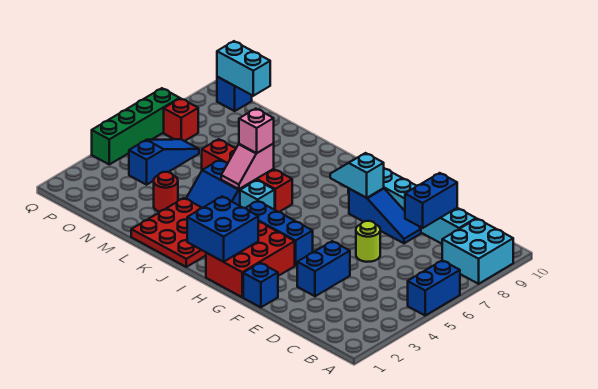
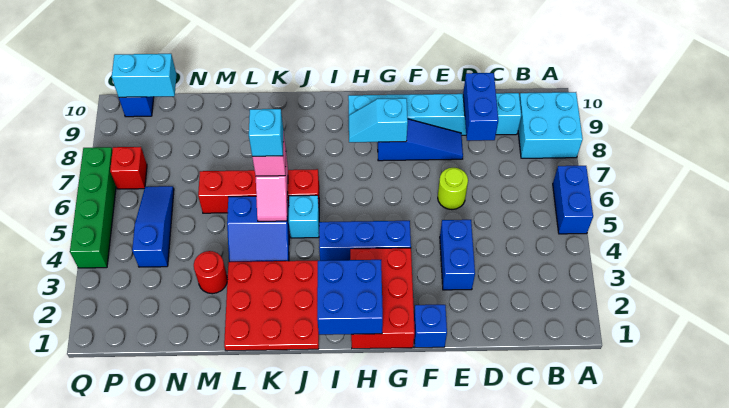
none -> cyan brick K6 level 4

